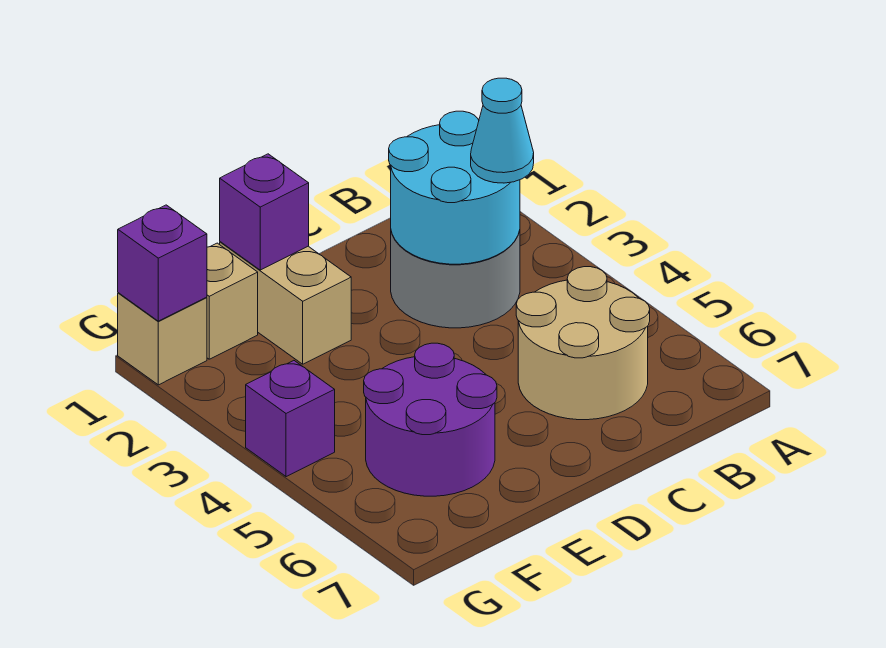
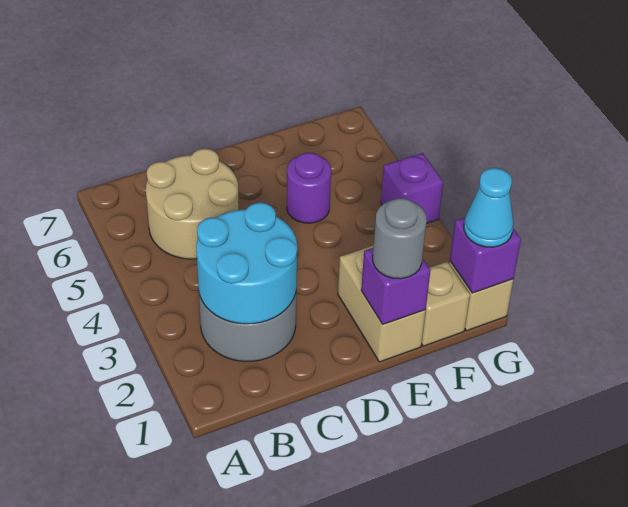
cyan cone B3 level 3 -> cyan cone G1 level 3
none -> grey round brick E1 level 3
purple round brick E5:F6 level 1 -> purple round brick E5 level 1

